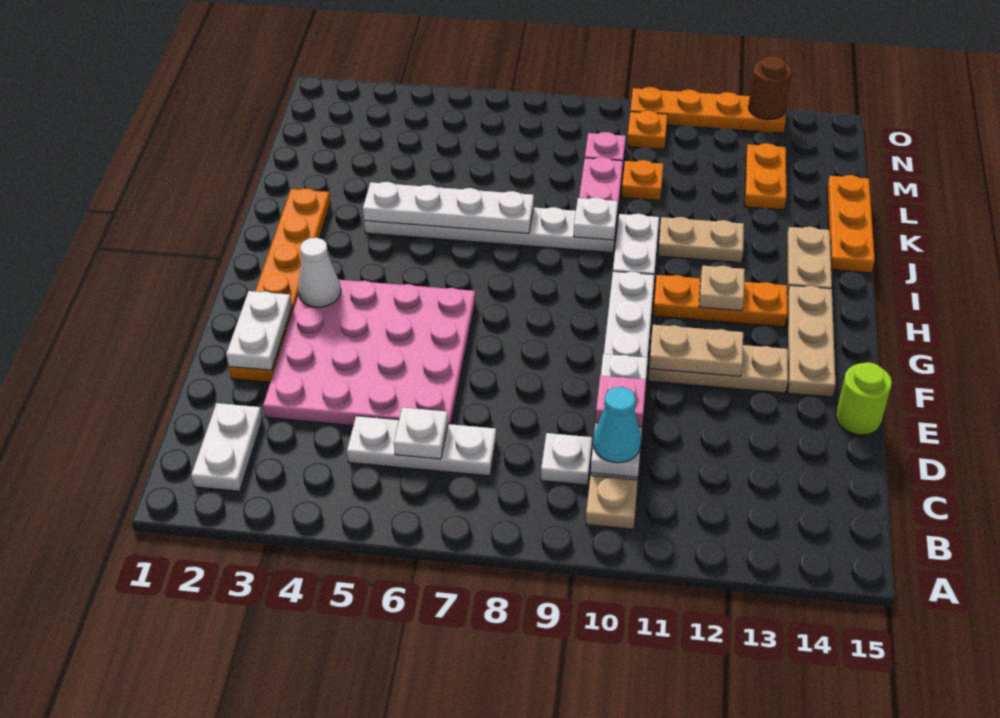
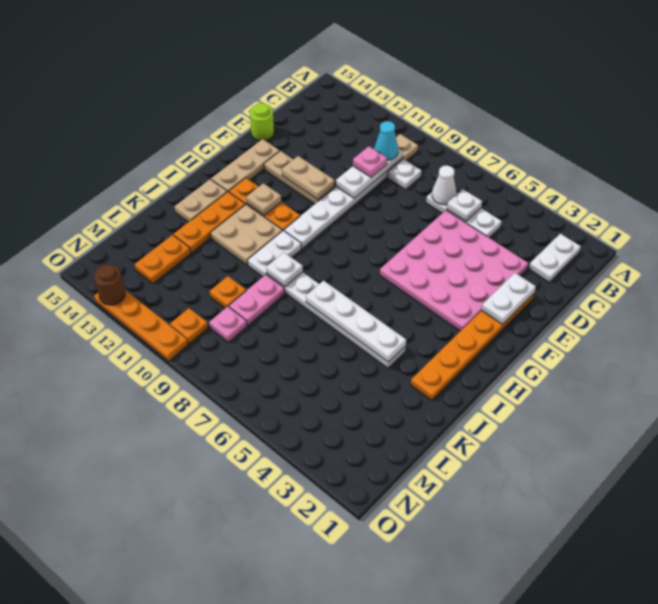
white cone G3 level 2 -> white cone C7 level 2
tan plate J11:J12 level 1 -> tan plate I11:J12 level 1
orange plate J15:L15 level 1 -> orange plate I13:K13 level 1

